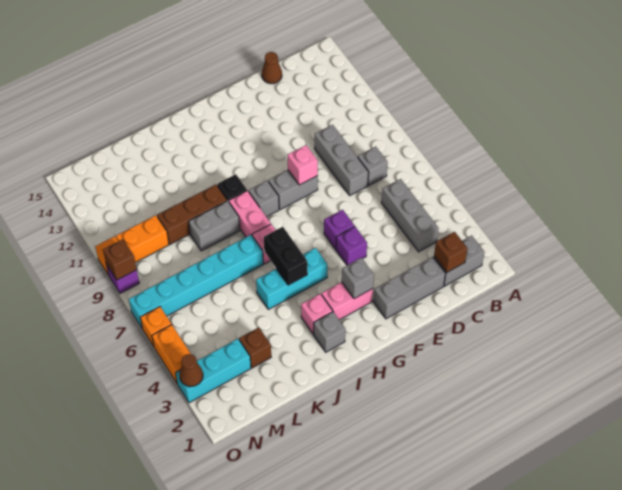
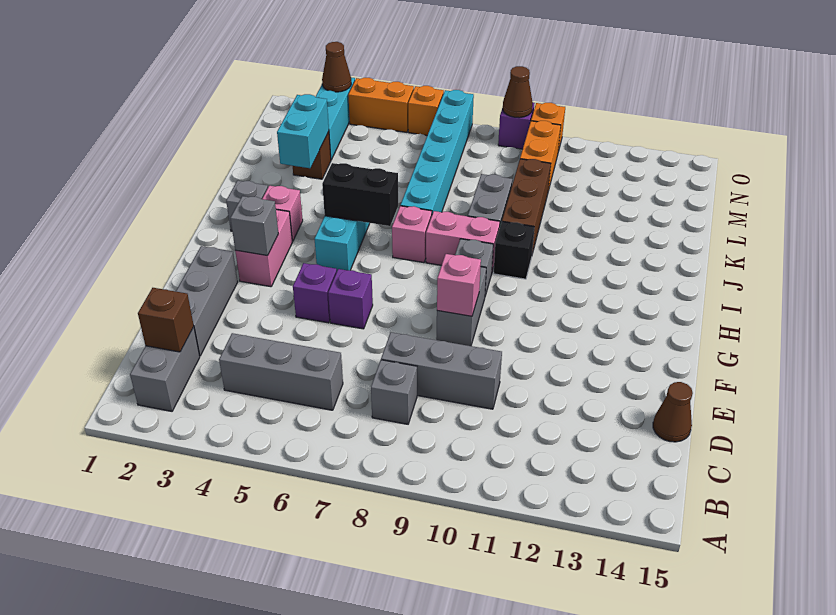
none -> cyan brick K3:L3 level 2
brown brick O9 level 2 -> brown cone O9 level 2

